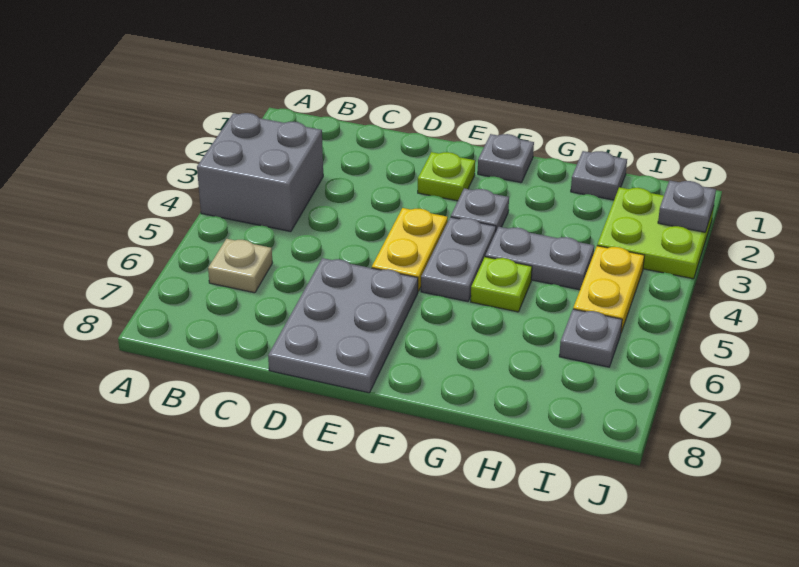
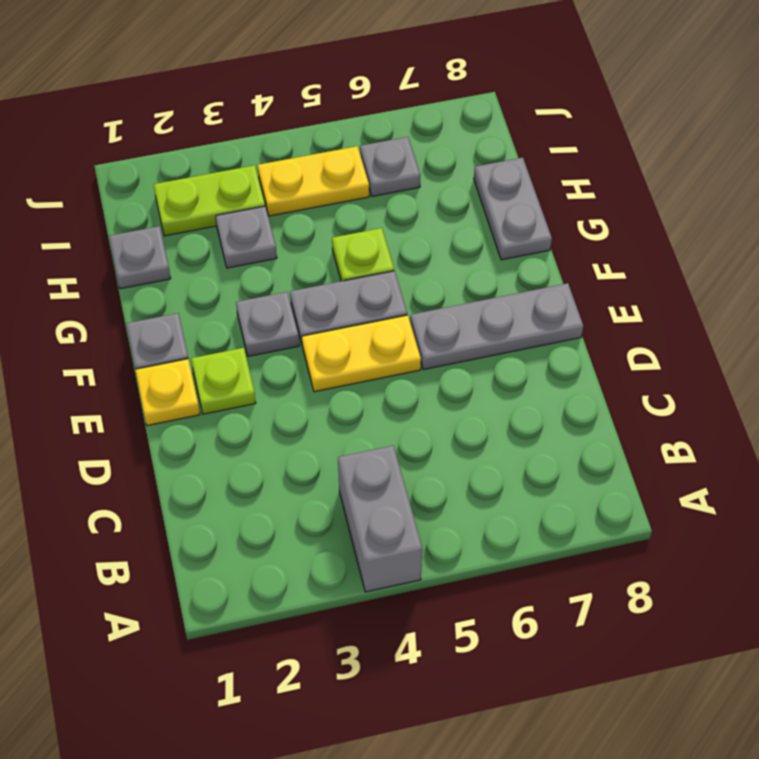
grey brick A3:B4 level 1 -> grey brick A4:B4 level 1
tan plate B6 level 1 -> none
grey plate D6:E8 level 1 -> grey plate E6:E8 level 1
none -> yellow plate E1 level 1
grey plate G4:H4 level 1 -> grey plate G8:H8 level 1
lime plate I2:J3 level 1 -> lime plate I2:I3 level 1
grey plate J2 level 2 -> grey plate H3 level 1

